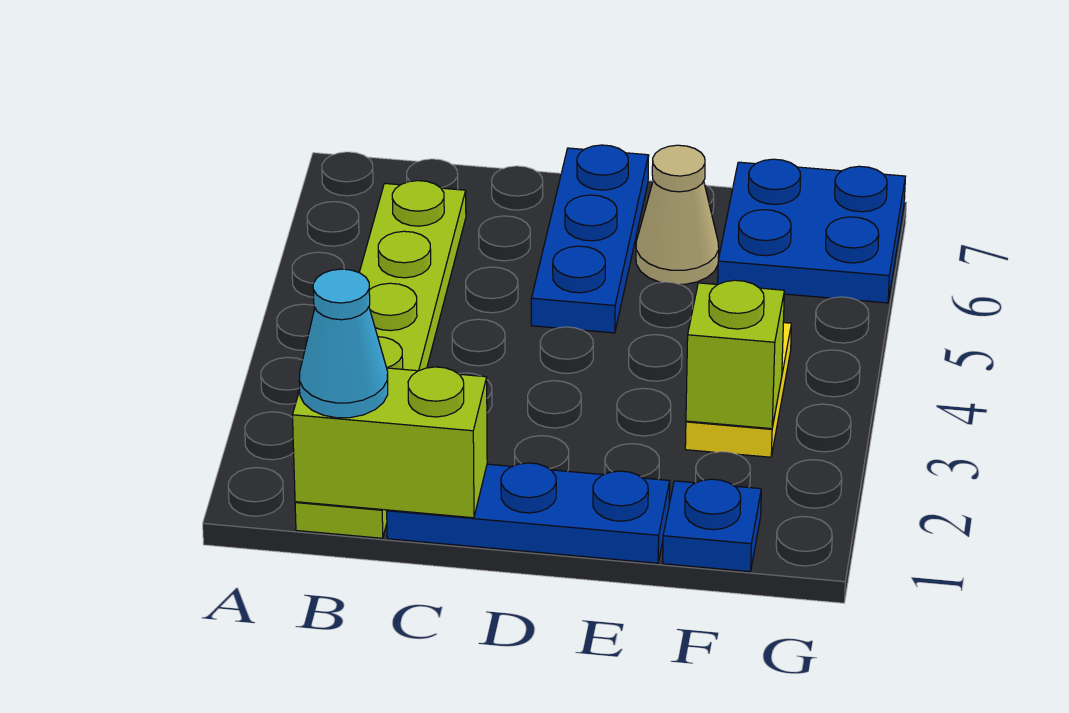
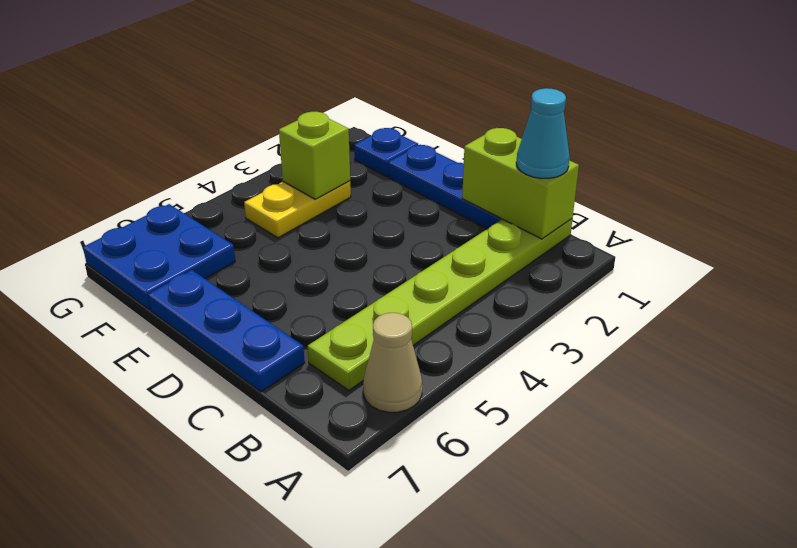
blue plate D5:D7 level 1 -> blue plate C7:E7 level 1
tan cone E6 level 1 -> tan cone A6 level 1

